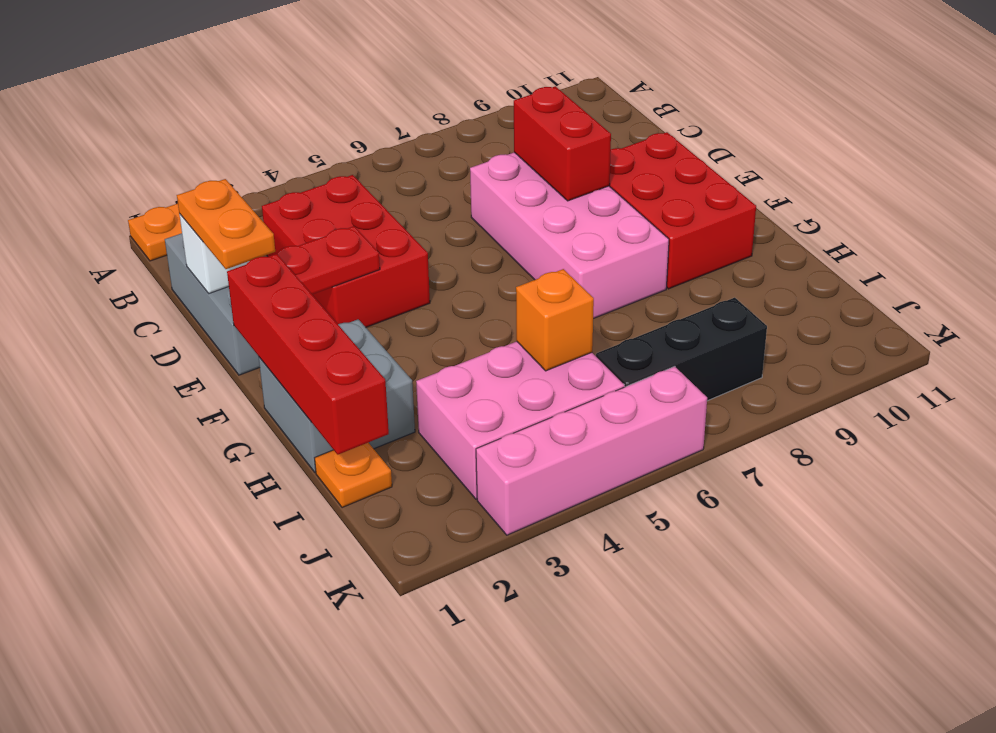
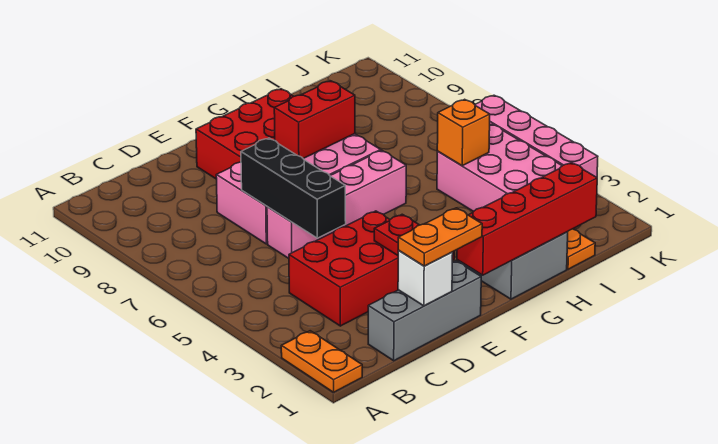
none -> pink brick D6:G6 level 1
red brick D8:E8 level 2 -> red brick F8:G8 level 2
black brick J6:J8 level 1 -> black brick D5:D7 level 2

